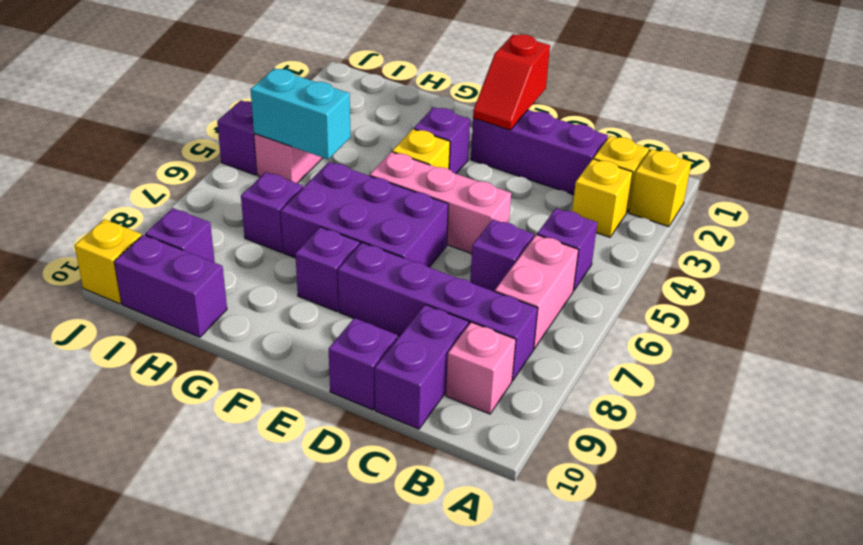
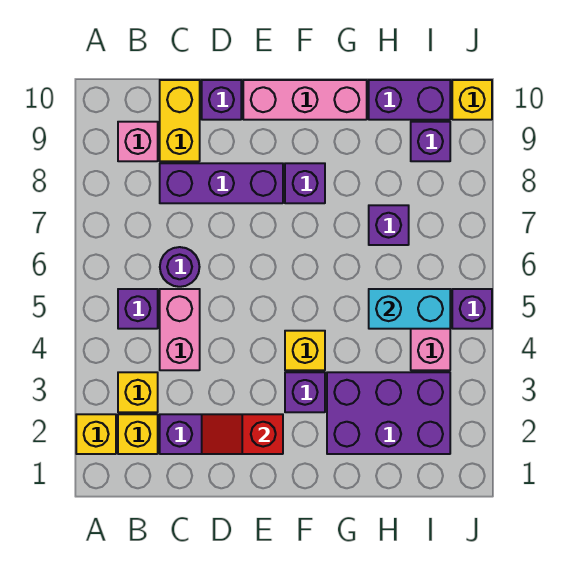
pink brick B6:B7 level 1 -> pink brick C4:C5 level 1
purple brick B8:E8 level 1 -> purple brick C8:E8 level 1
purple brick C6 level 1 -> purple round brick C6 level 1
purple brick C9:C10 level 1 -> yellow brick C9:C10 level 1
pink brick D5:F5 level 1 -> pink brick E10:G10 level 1
red slope E1:E2 level 2 top 1 -> red slope D2:E2 level 2 top E
purple brick E6:G7 level 1 -> purple brick G2:I3 level 1

